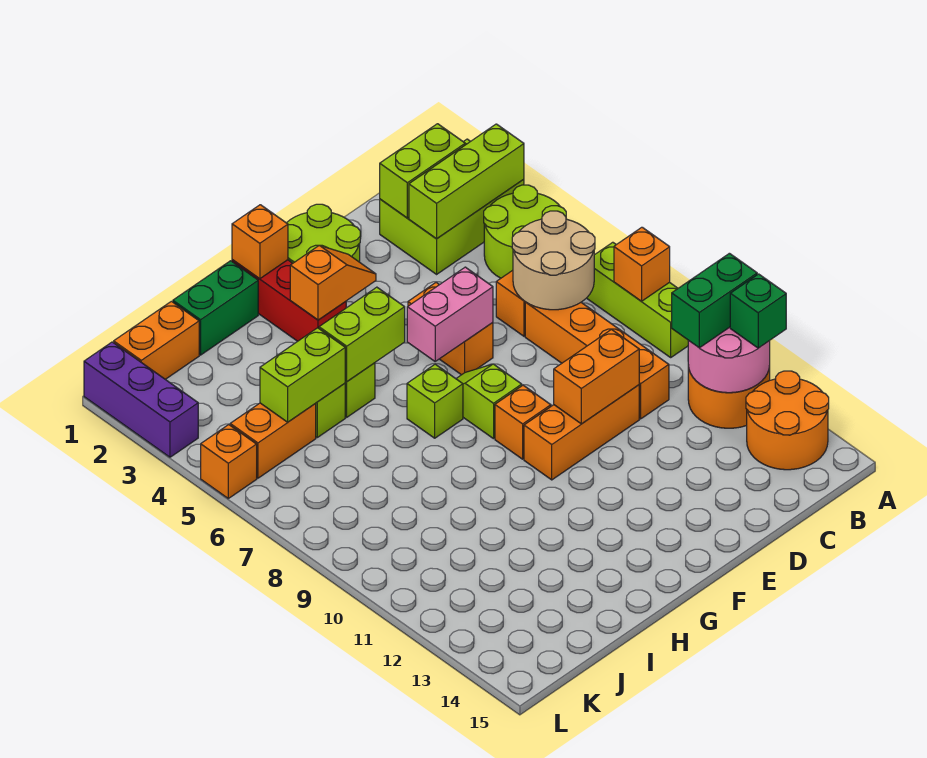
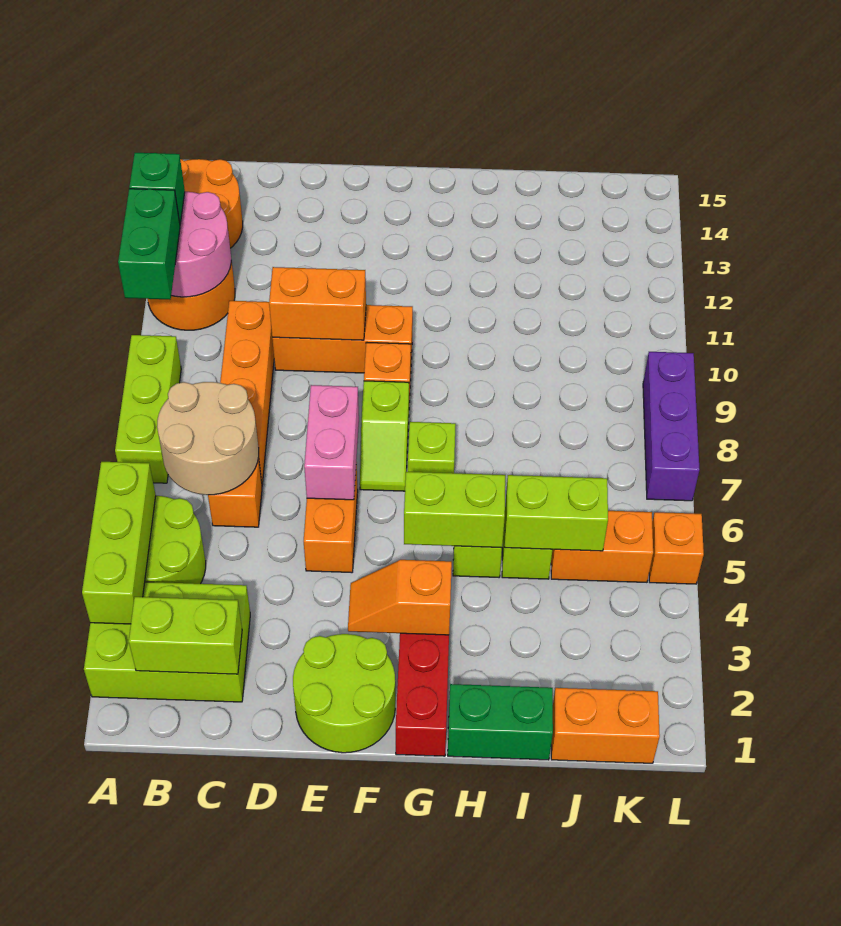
lime brick A3:C3 level 2 -> lime brick A3:A5 level 2
orange brick A8 level 2 -> none
green brick A11:B11 level 3 -> green brick A10:A11 level 3
pink brick E6:F6 level 2 -> pink brick E6:E7 level 2
orange brick G1 level 2 -> none
purple brick L1:L3 level 1 -> purple brick L7:L9 level 1

